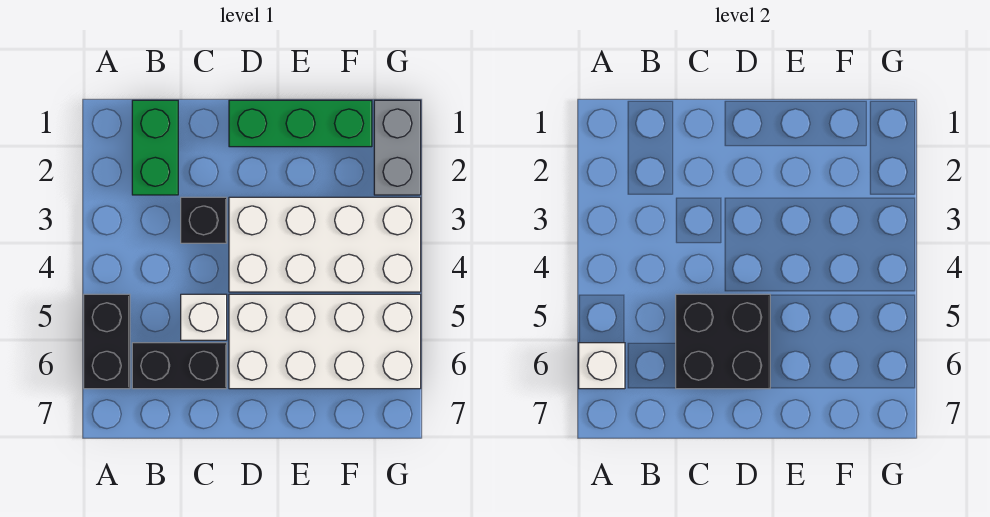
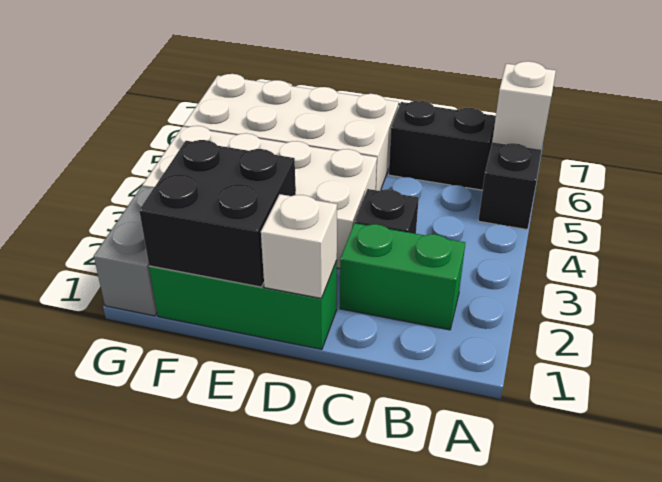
green brick B1:B2 level 1 -> green brick B2:C2 level 1
white brick C5 level 1 -> white brick D1 level 2
black brick C5:D6 level 2 -> black brick E1:F2 level 2

